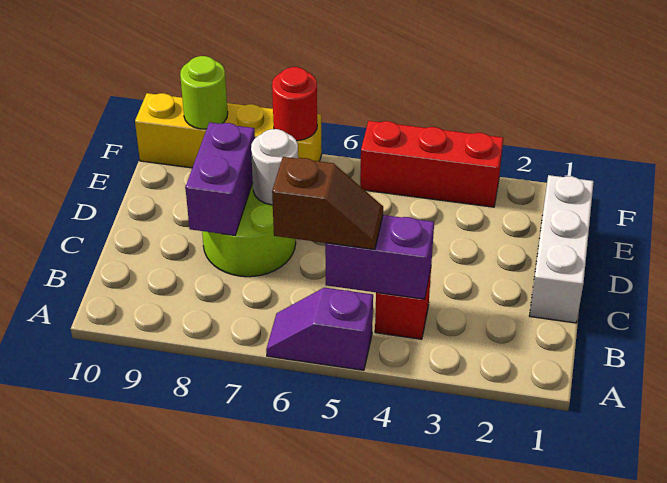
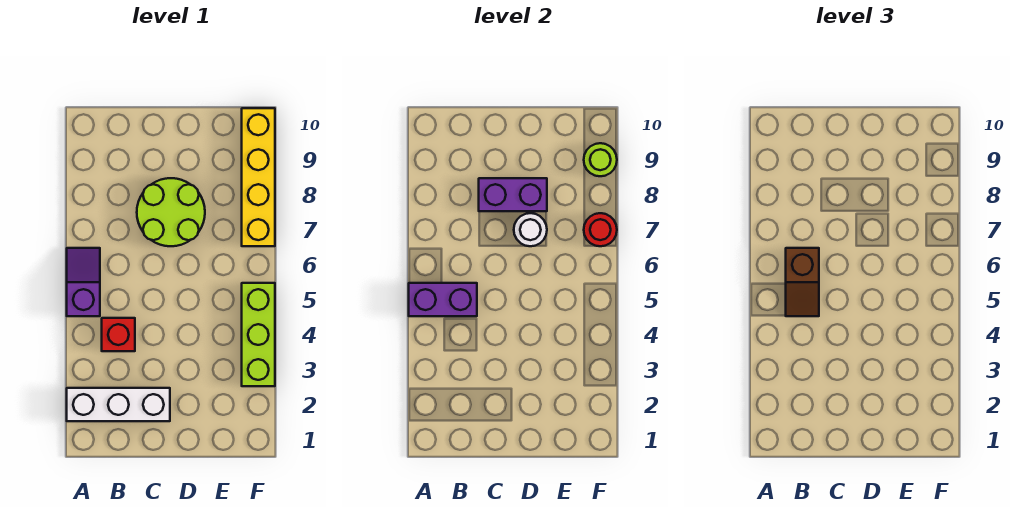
purple brick B4:B5 level 2 -> purple brick A5:B5 level 2
white brick C1:E1 level 1 -> white brick A2:C2 level 1
red brick F3:F5 level 1 -> lime brick F3:F5 level 1

